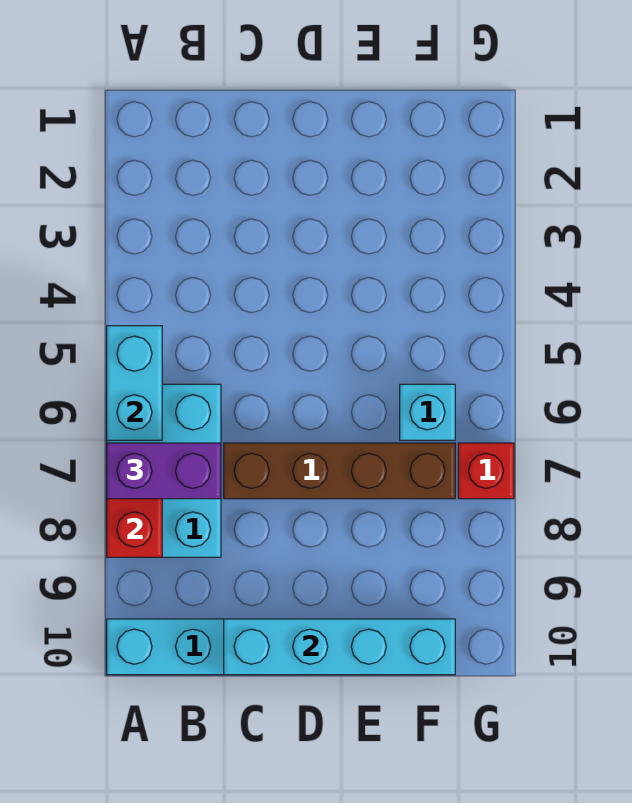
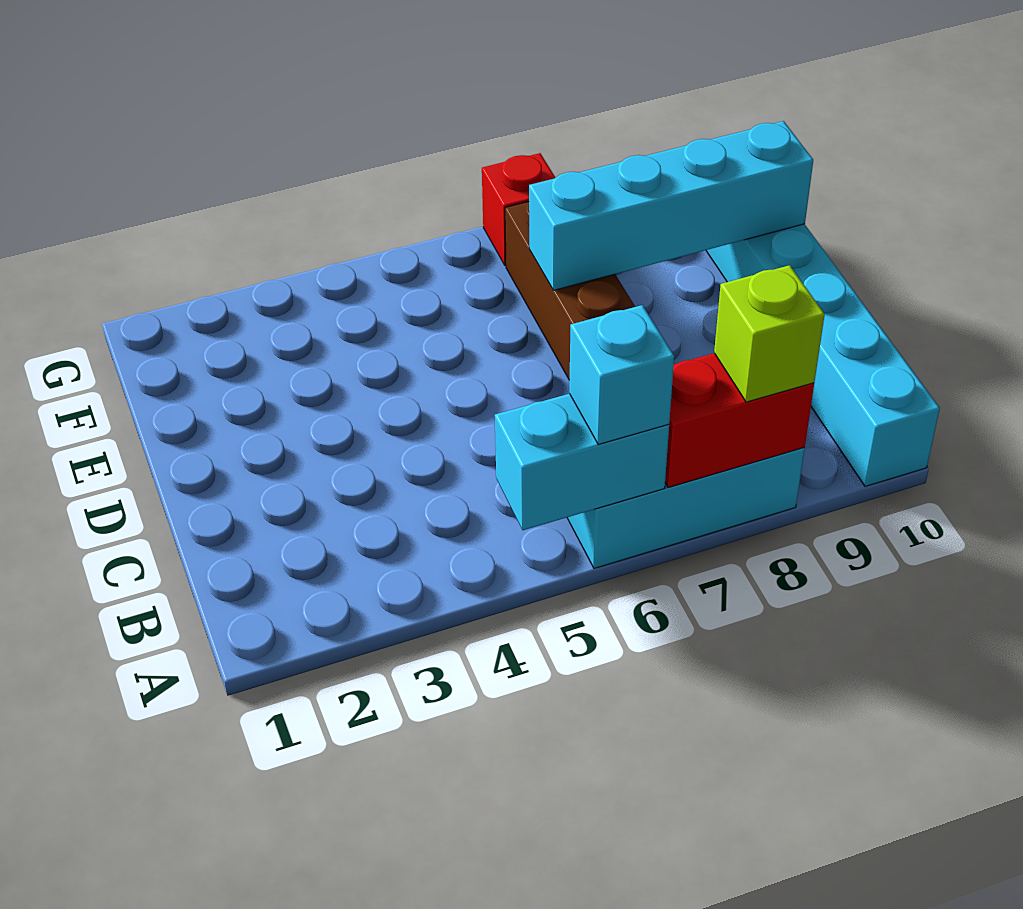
purple brick A7:B7 level 3 -> none
none -> lime brick A8 level 3
cyan brick C10:F10 level 2 -> cyan brick E7:E10 level 2
cyan brick F6 level 1 -> cyan brick A6 level 3

